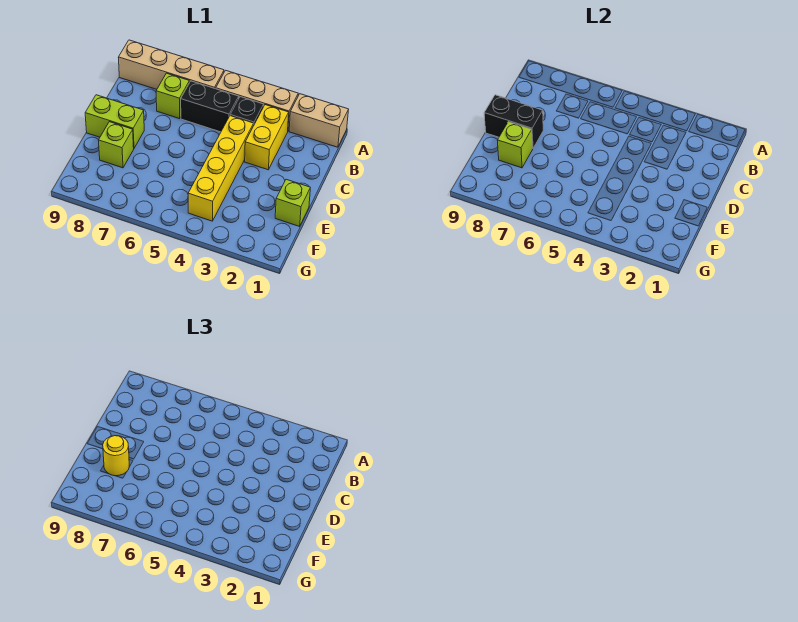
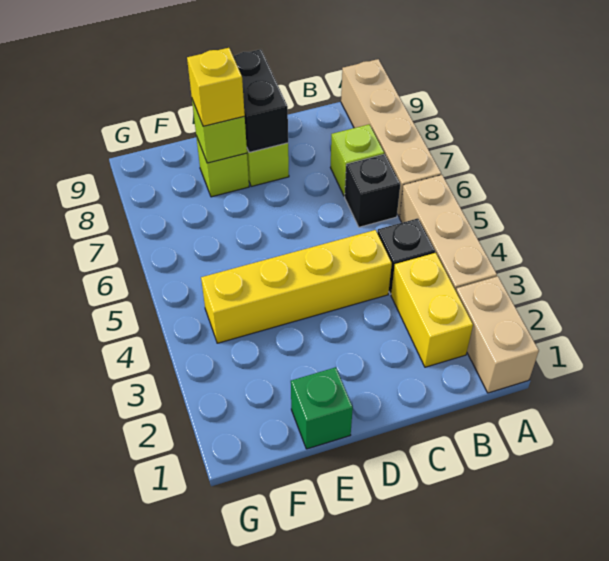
yellow brick B3:C3 level 1 -> yellow brick B2:B3 level 1
black brick B5:B6 level 1 -> black brick B6 level 1
lime brick E1 level 1 -> green brick E1 level 1
yellow round brick E8 level 3 -> yellow brick E8 level 3

